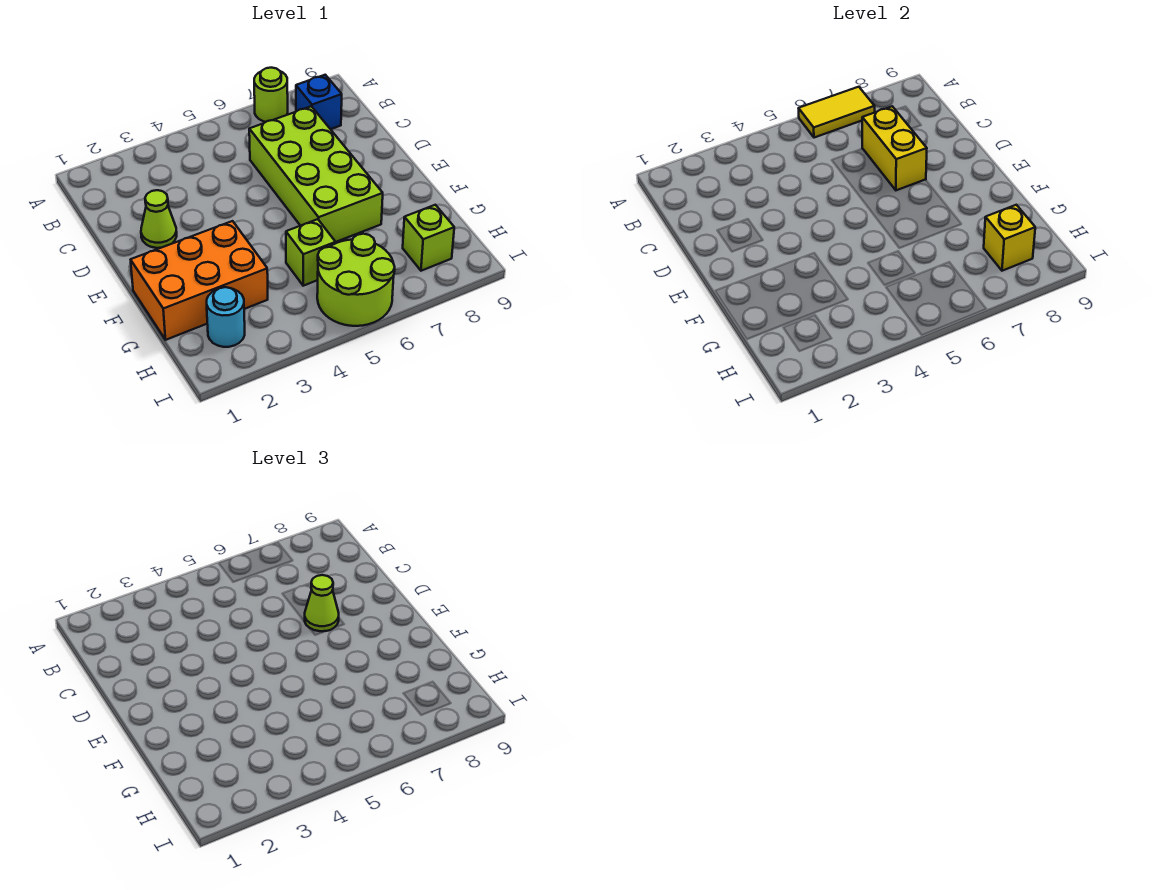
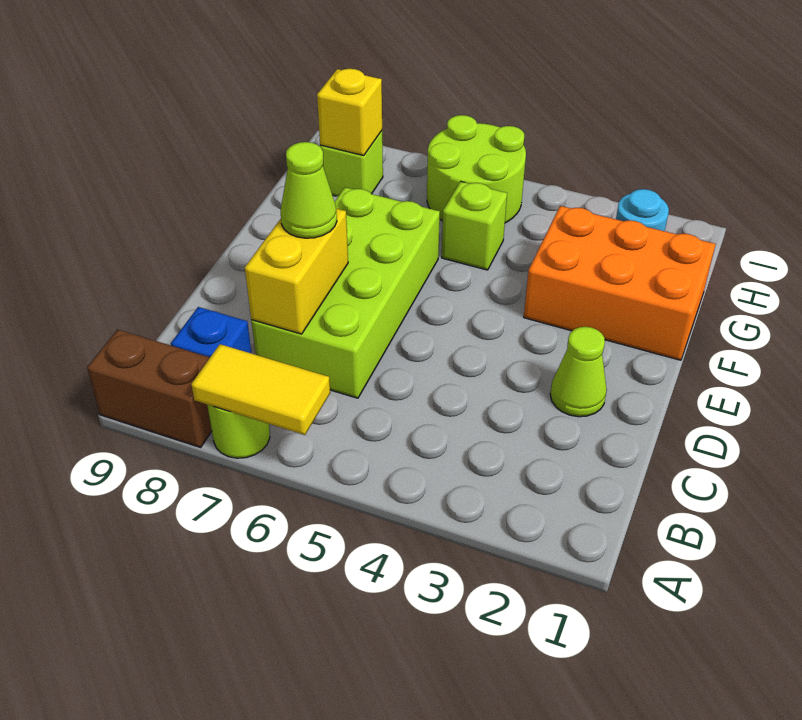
none -> brown brick A8:A9 level 1

